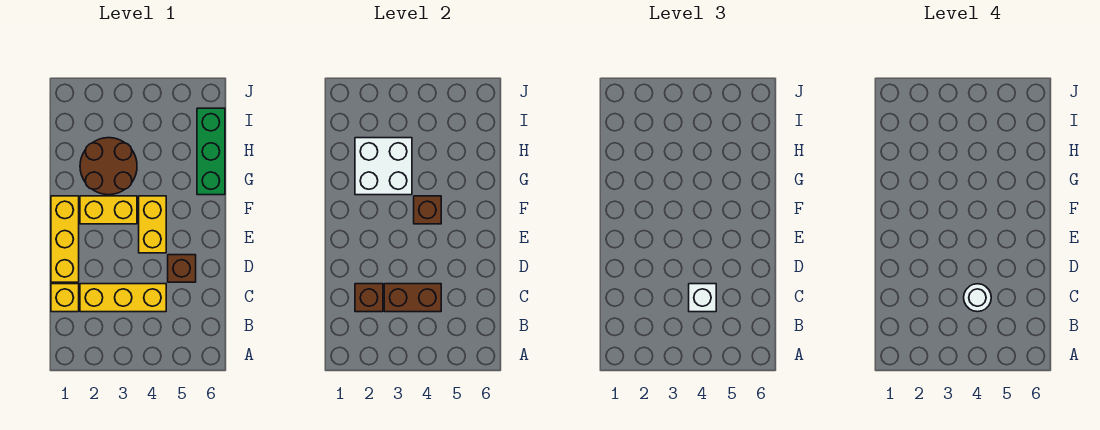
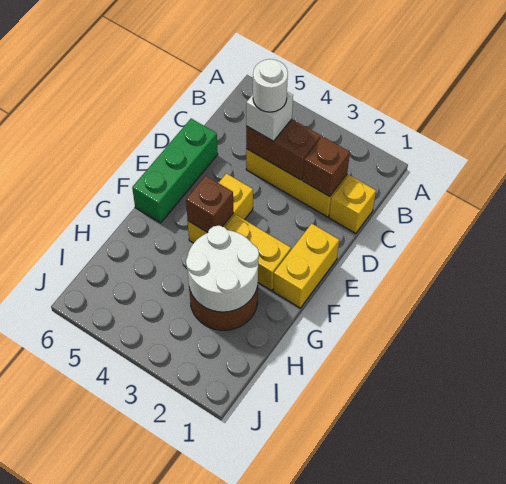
yellow brick D1:F1 level 1 -> yellow brick E1:F1 level 1
brown brick D5 level 1 -> none
white brick G2:H3 level 2 -> white round brick G2:H3 level 2
green brick G6:I6 level 1 -> green brick D6:F6 level 1

